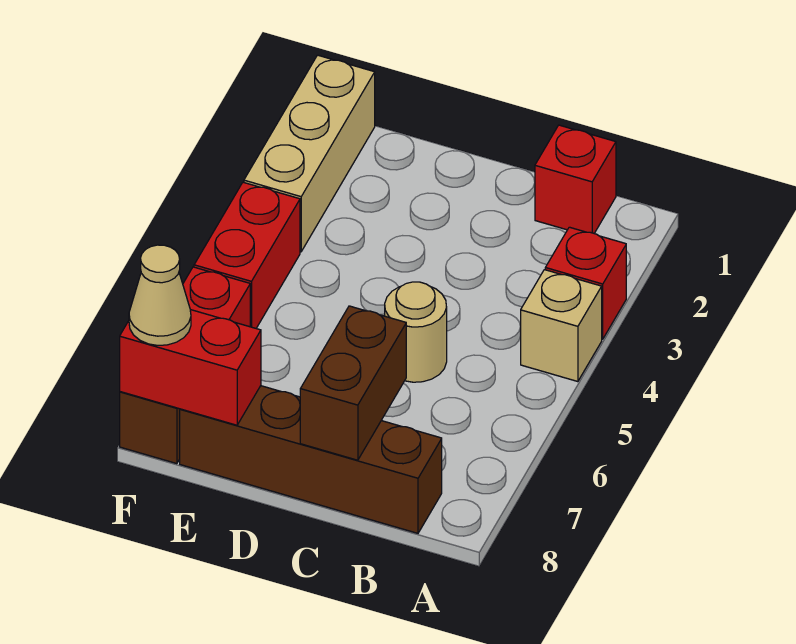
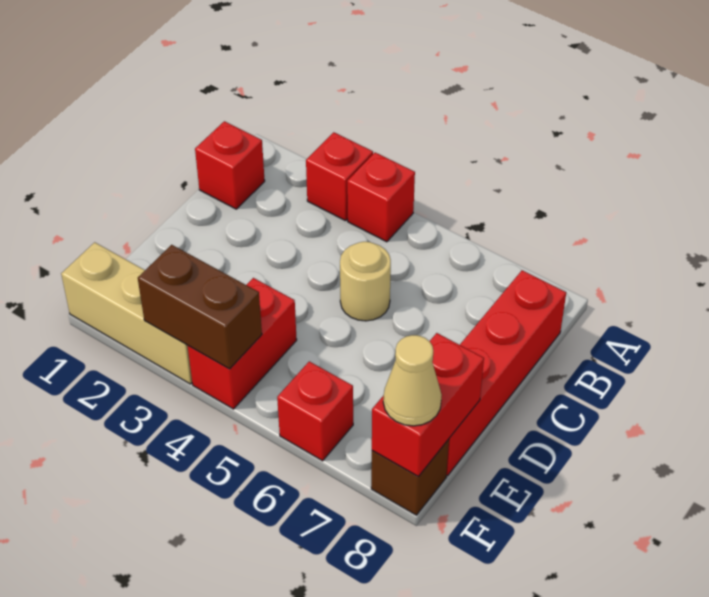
tan brick A4 level 1 -> red brick A4 level 1
brown brick B8:E8 level 1 -> red brick B8:E8 level 1
brown brick C7:C8 level 2 -> brown brick F3:F4 level 2
red brick F4:F5 level 1 -> red brick E4:F4 level 1

